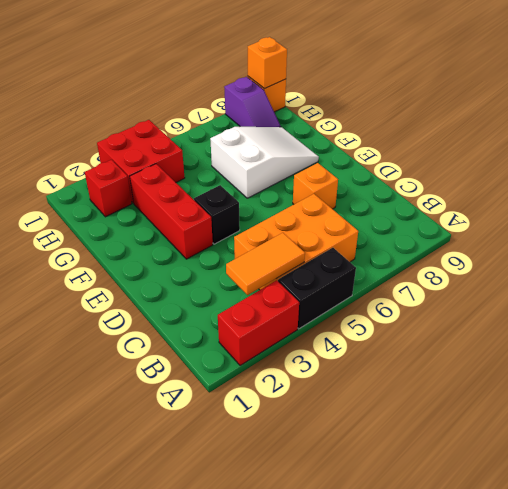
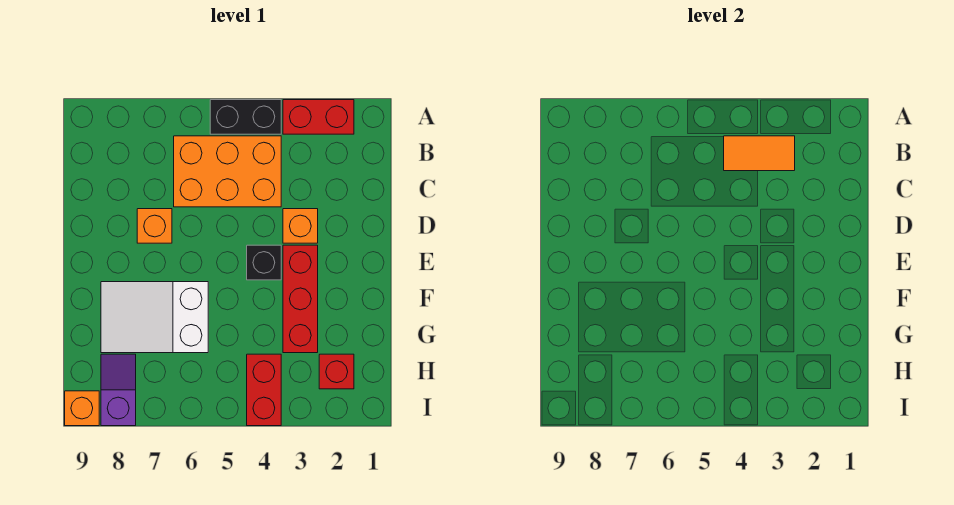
red brick H3:I4 level 1 -> red brick H4:I4 level 1
orange brick I9 level 2 -> orange brick D3 level 1

